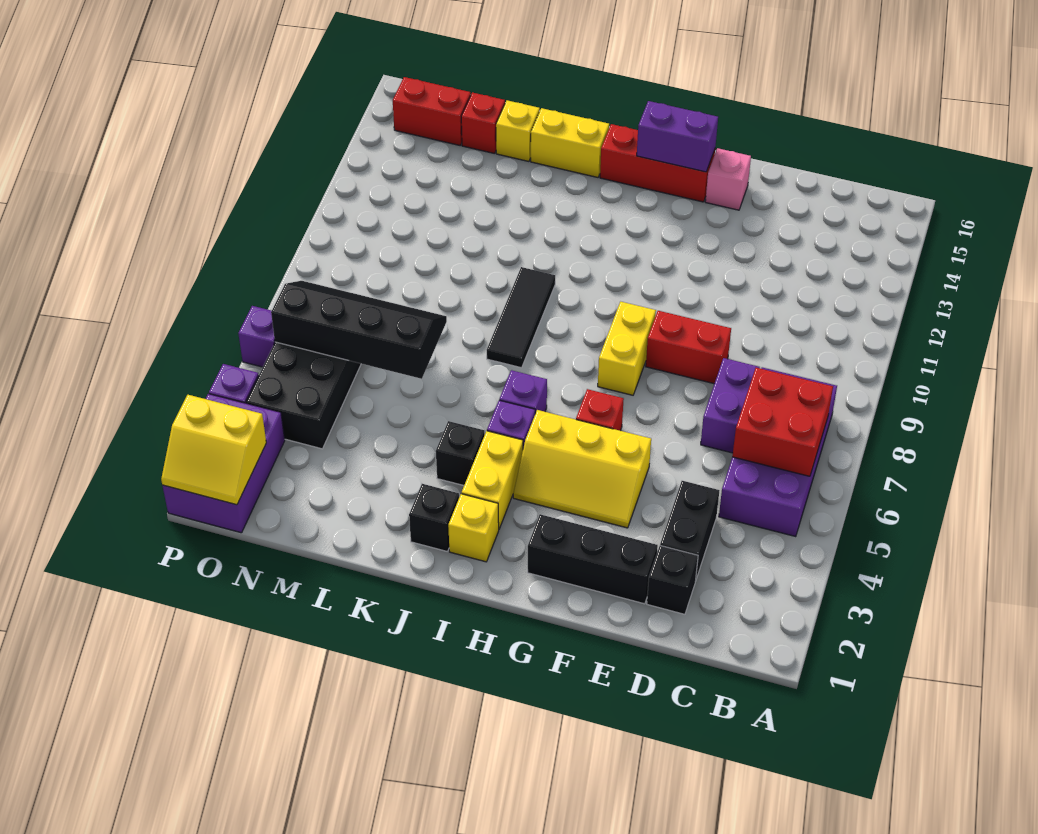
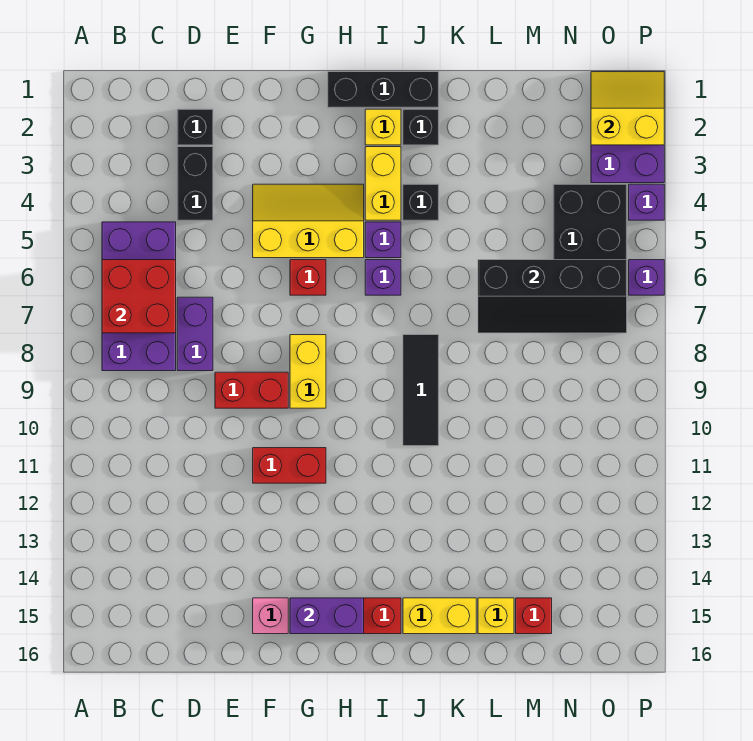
black brick E2:G2 level 1 -> black brick H1:J1 level 1
red brick N15:O15 level 1 -> red brick F11:G11 level 1

